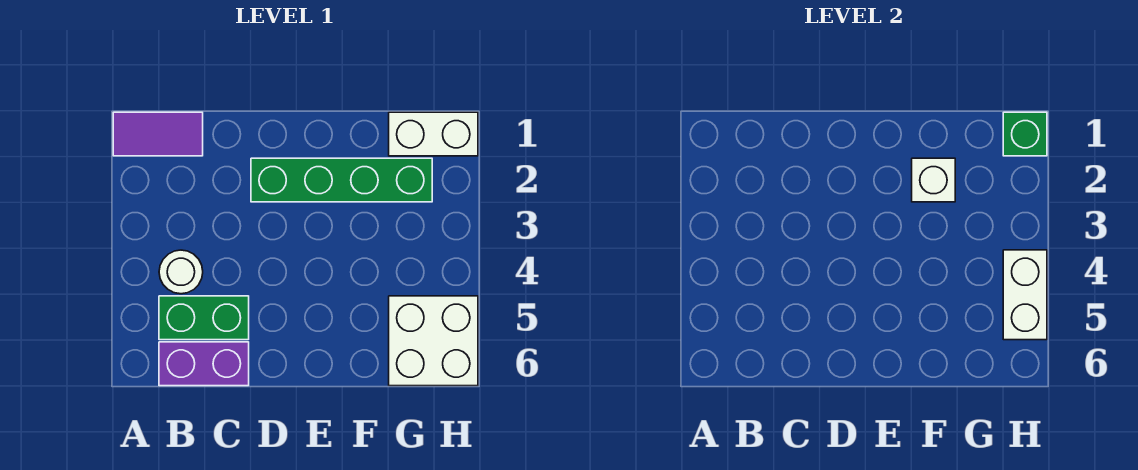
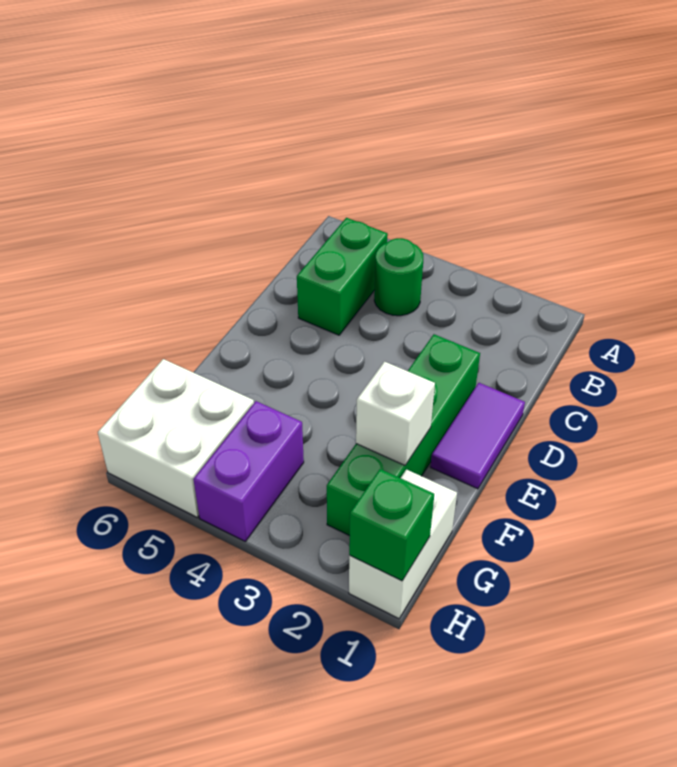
purple tile A1:B1 level 1 -> purple tile D1:E1 level 1
white round brick B4 level 1 -> green round brick B4 level 1
purple brick B6:C6 level 1 -> purple brick G4:H4 level 1
white brick H4:H5 level 2 -> none

